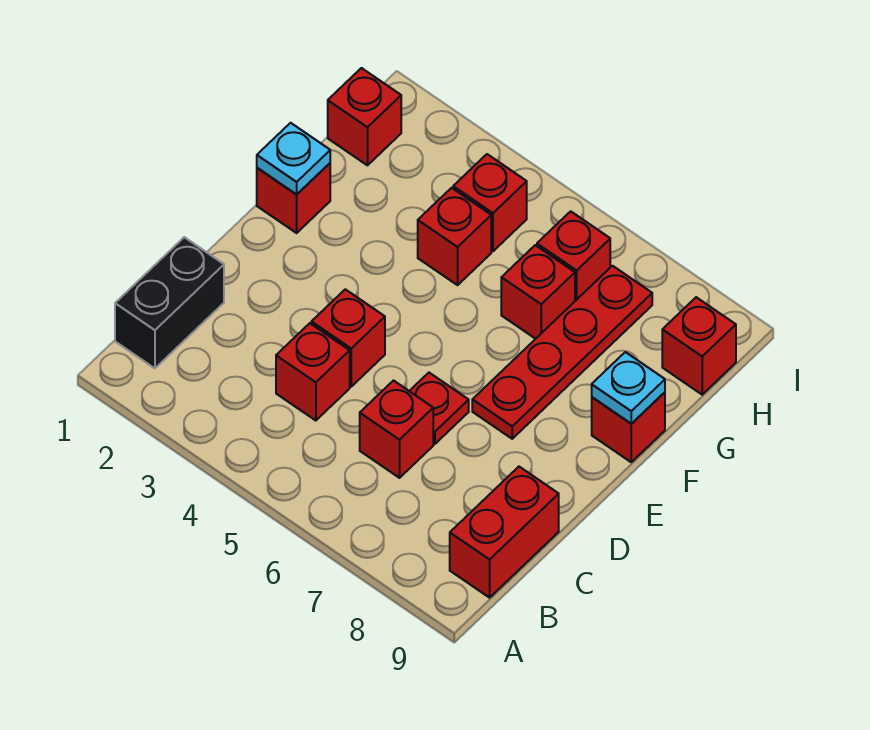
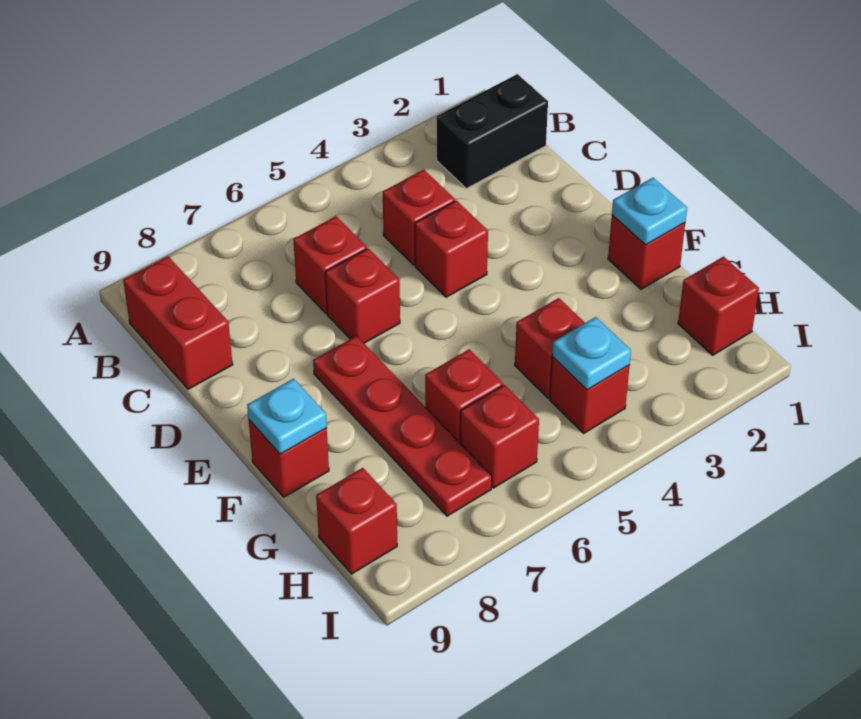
black brick B1:C1 level 1 -> black brick B1:B2 level 1
red plate D6 level 1 -> red brick D6 level 1
none -> cyan plate H4 level 2

